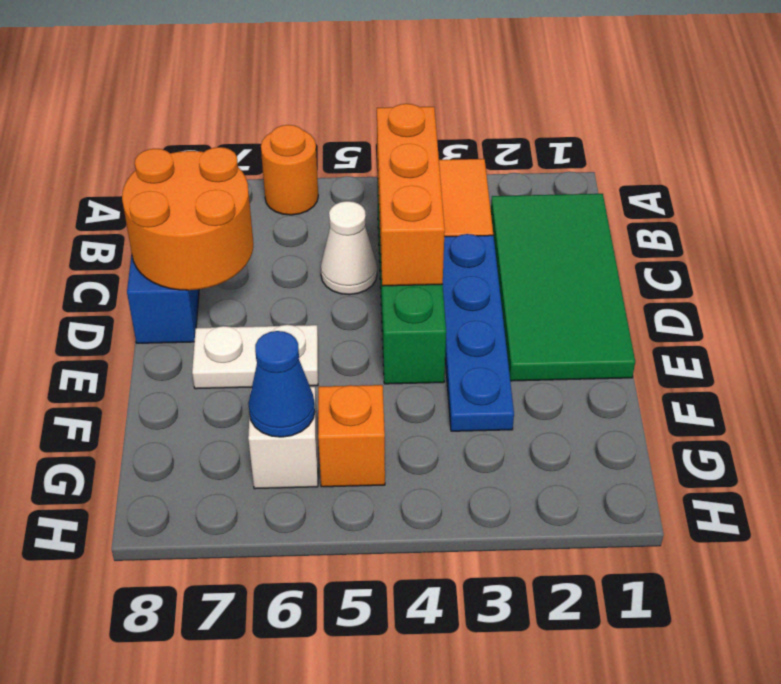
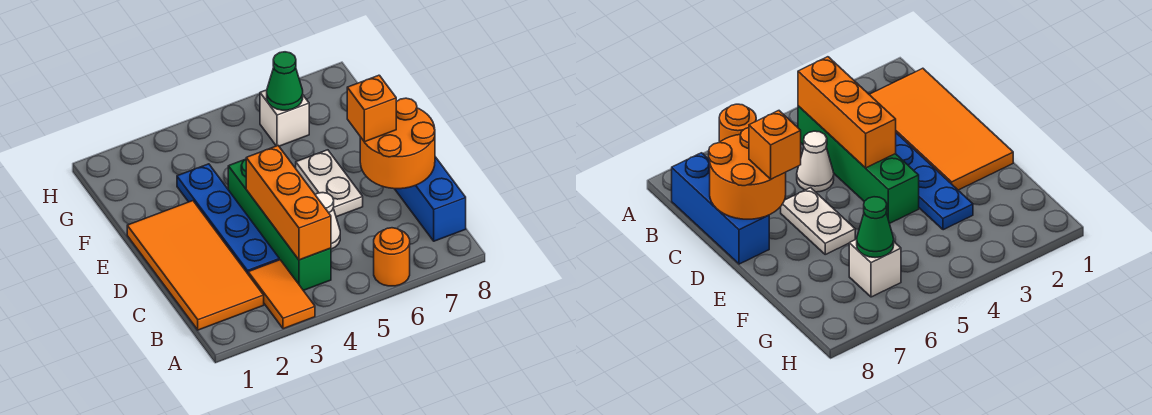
green tile B1:E2 level 1 -> orange tile B1:E2 level 1
white plate E6:E7 level 1 -> white plate D6:E6 level 1
orange brick G5 level 1 -> orange brick D7 level 3
blue cone G6 level 2 -> green cone G6 level 2

